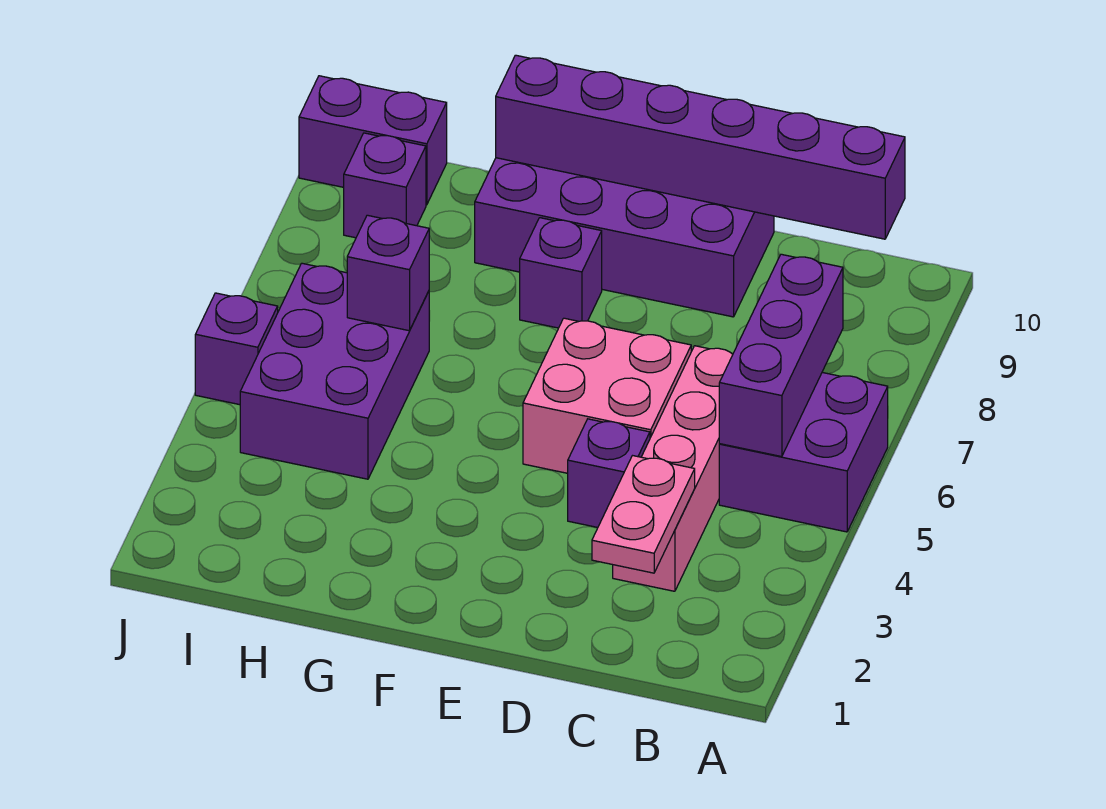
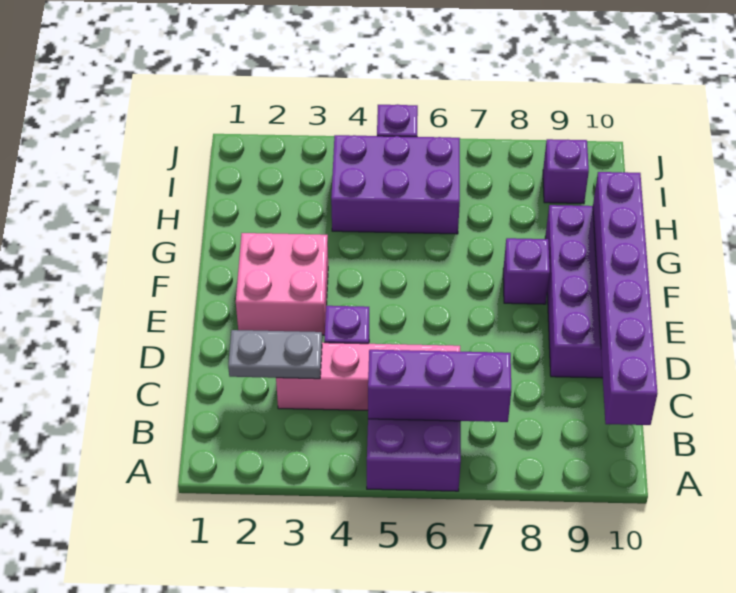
pink plate C2:C3 level 2 -> grey plate C2:C3 level 2
pink brick D5:E6 level 1 -> pink brick E2:F3 level 1
purple brick H6 level 2 -> none
purple brick I10:J10 level 1 -> none

